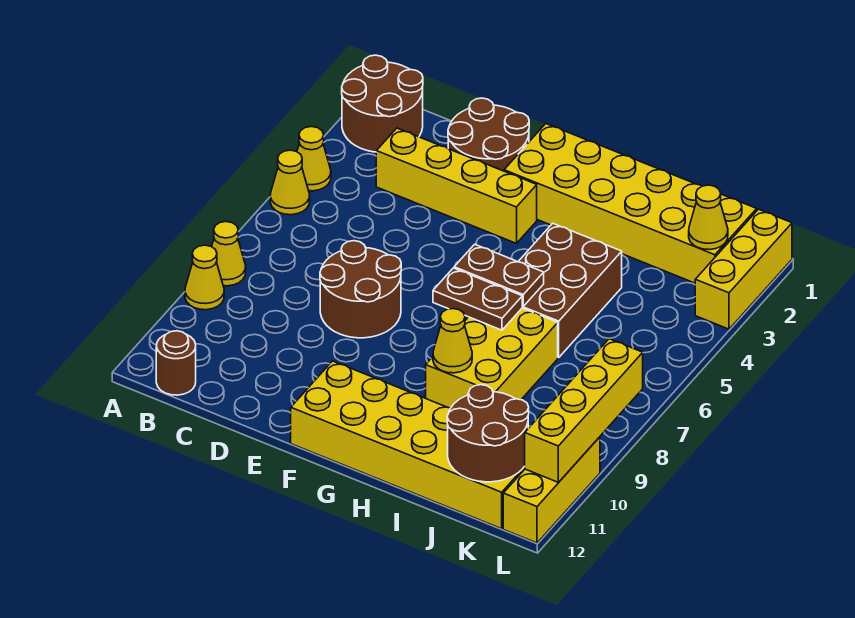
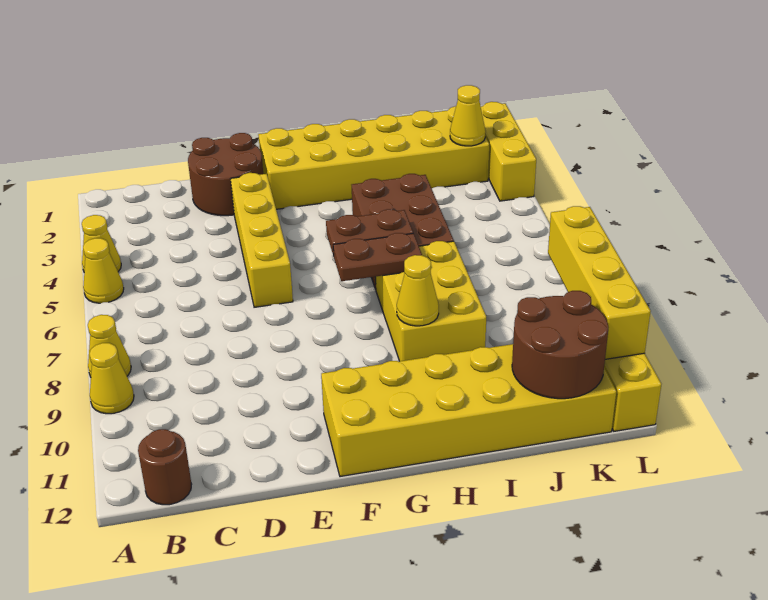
brown round brick A1:B2 level 1 -> none
yellow brick C3:F3 level 1 -> yellow brick E3:E6 level 1
brown round brick D7:E8 level 1 -> none

